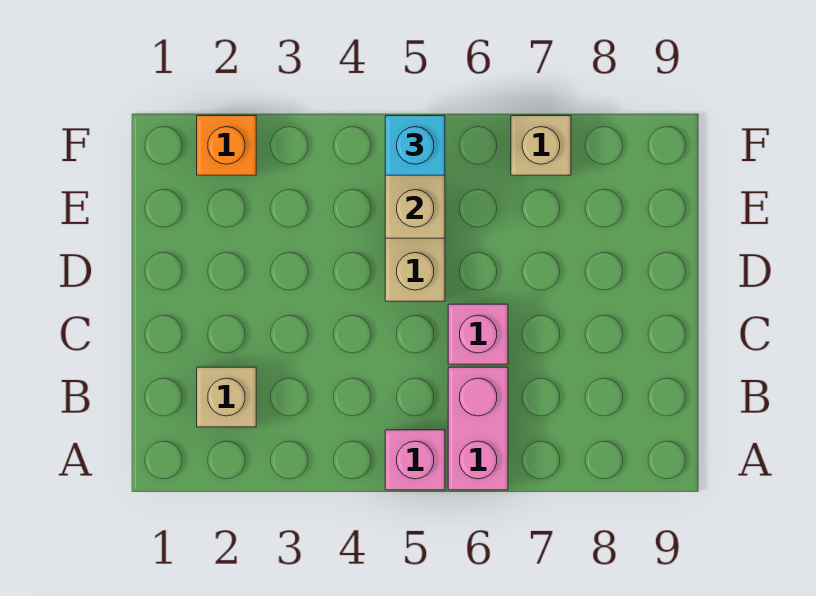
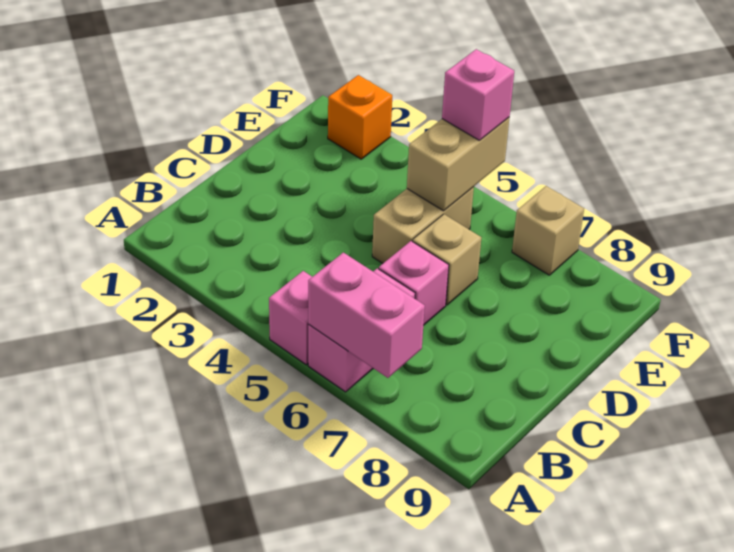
none -> pink brick A6:A7 level 2
tan brick B2 level 1 -> tan brick D6 level 1
cyan brick F5 level 3 -> pink brick F5 level 3

